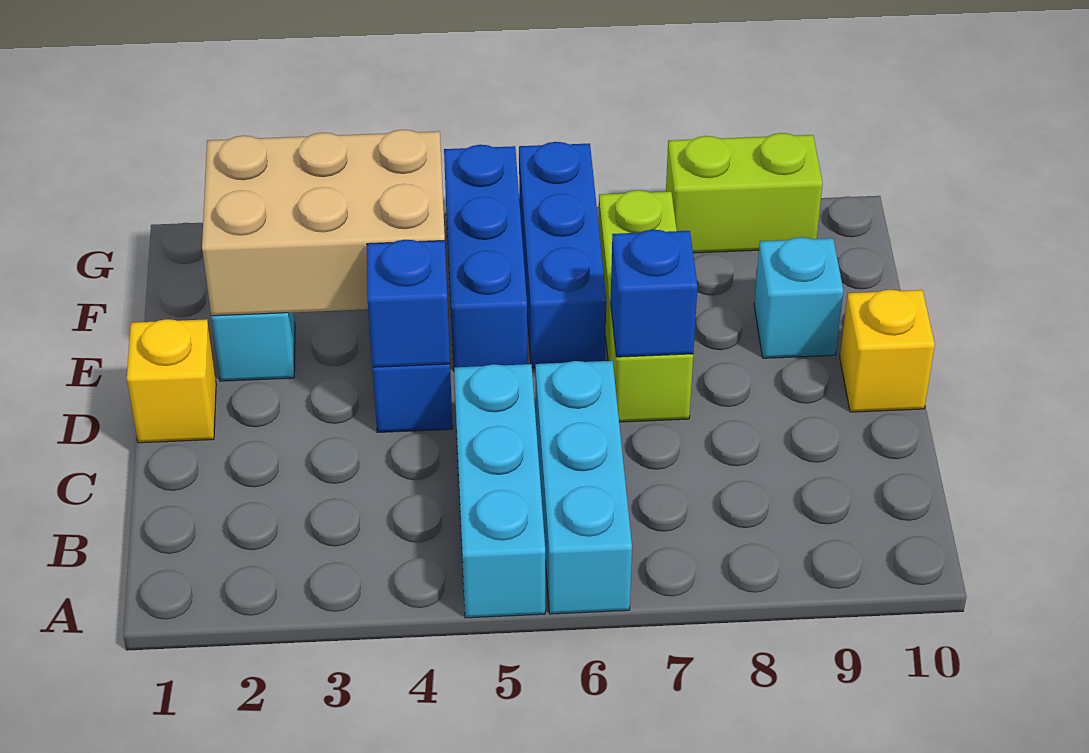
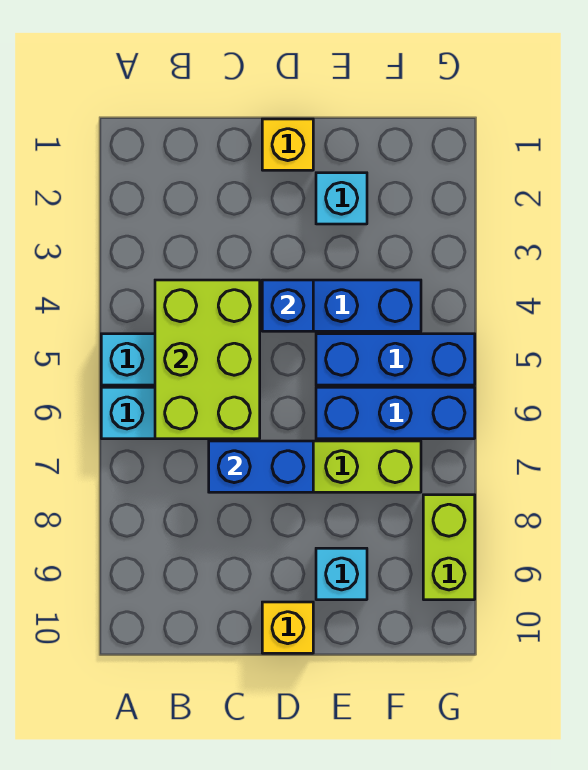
none -> lime brick B4:C6 level 2
blue brick D7 level 2 -> blue brick C7:D7 level 2
tan brick E2:F4 level 2 -> none

